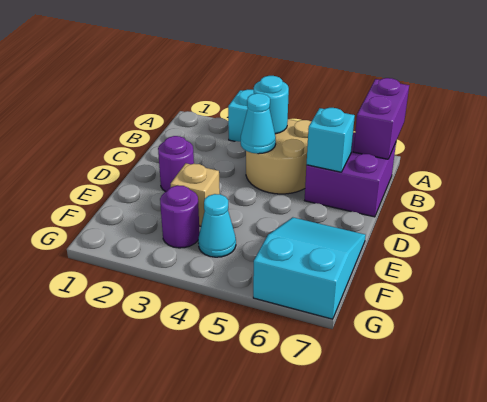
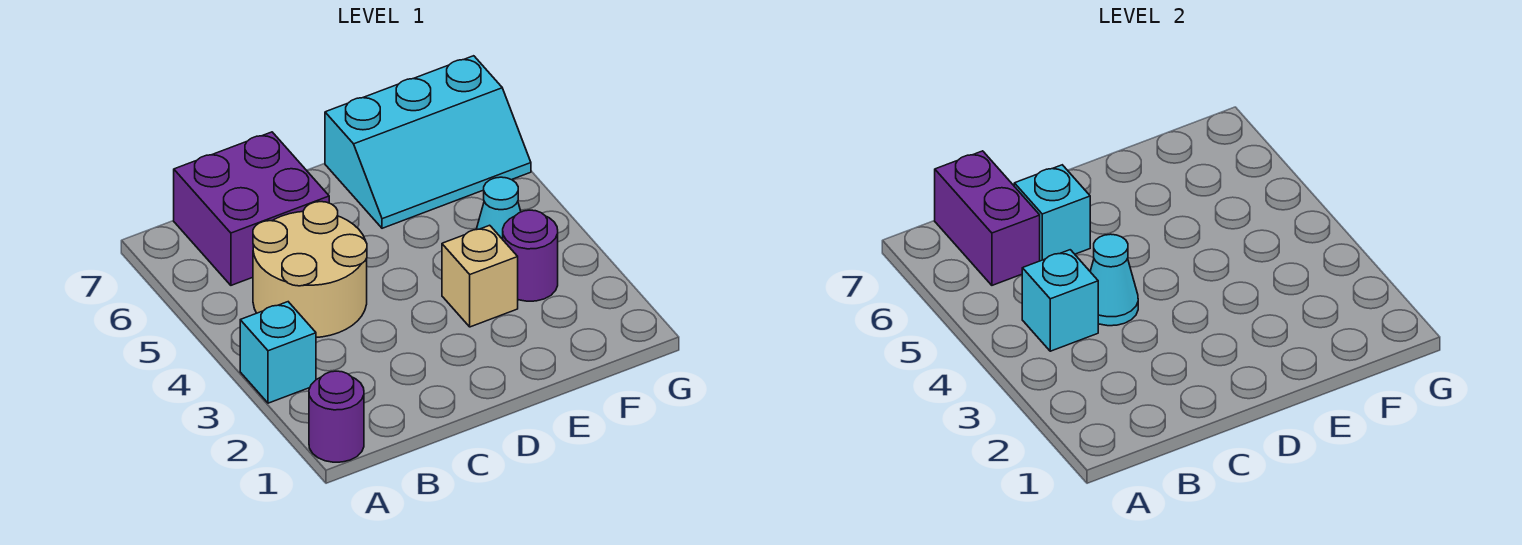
purple brick A7:B7 level 2 -> purple brick B6:B7 level 2
cyan round brick B4 level 2 -> cyan brick B4 level 2
purple round brick D2 level 1 -> purple round brick A1 level 1
cyan slope E6:G7 level 1 top G -> cyan slope E6:G7 level 1 top 7

